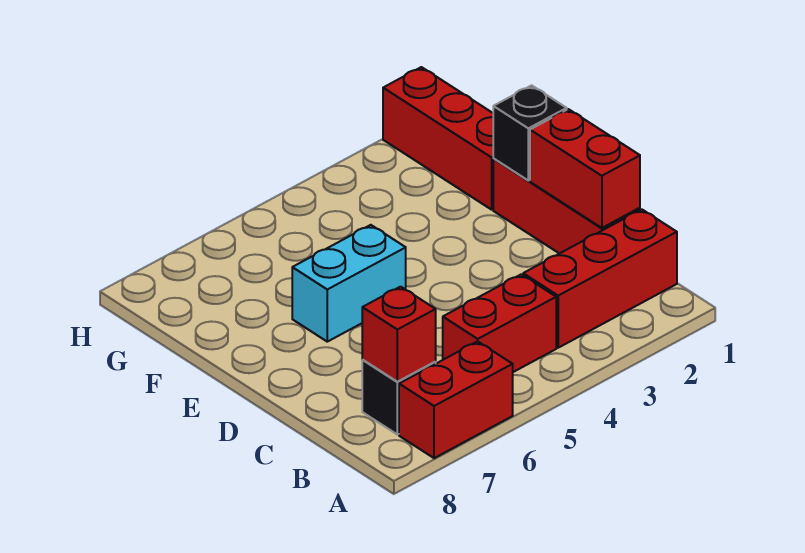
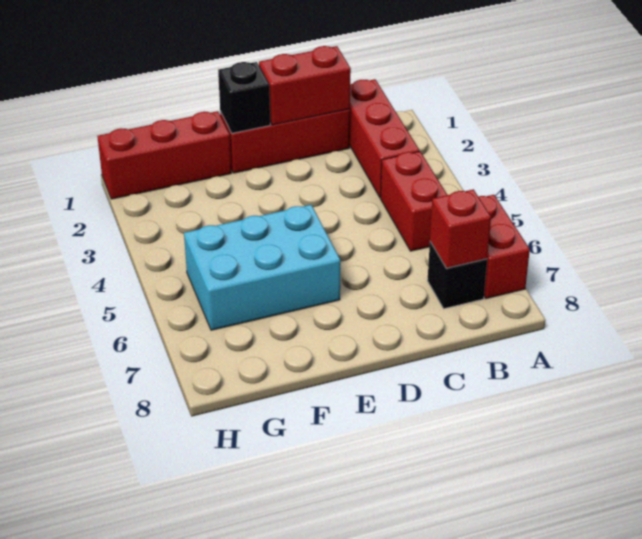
cyan brick E5:E6 level 1 -> cyan brick E5:G6 level 1

